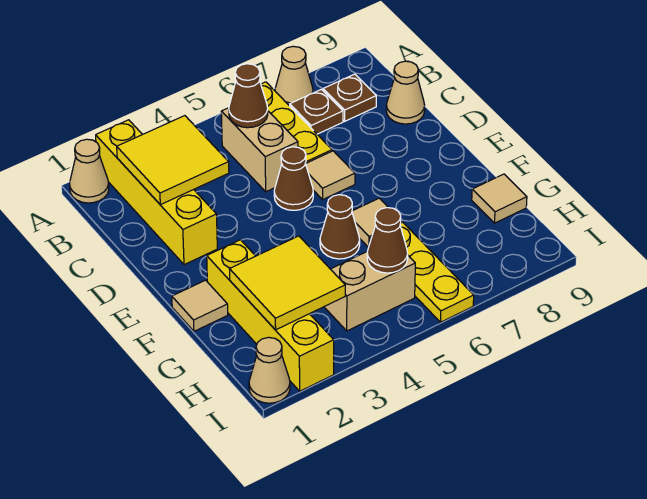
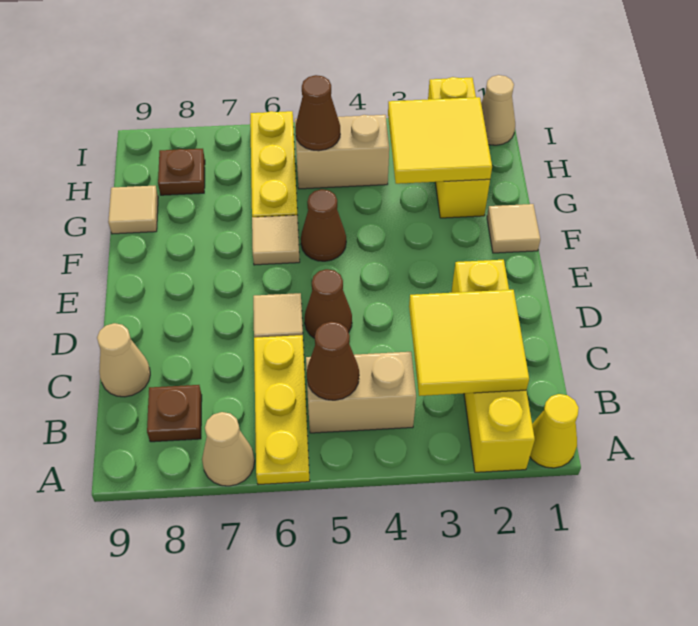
tan cone A1 level 1 -> yellow cone A1 level 1
tan brick B5:C5 level 1 -> tan brick B4:B5 level 1
brown plate B7 level 1 -> brown plate H8 level 1
yellow brick F2:I2 level 1 -> yellow brick G2:I2 level 1

